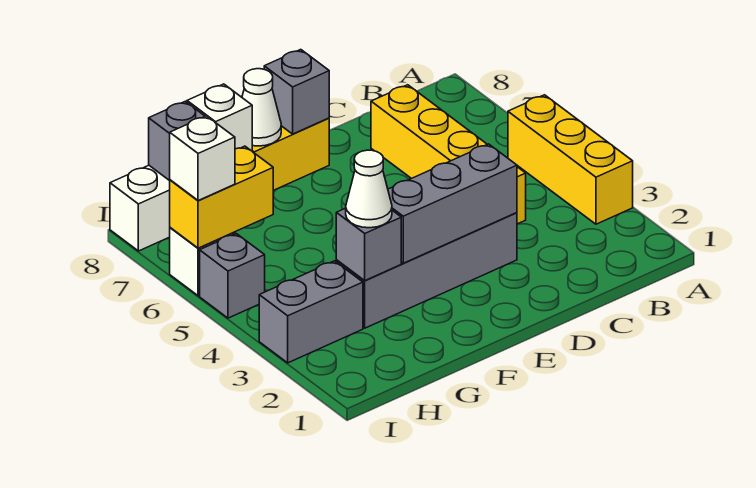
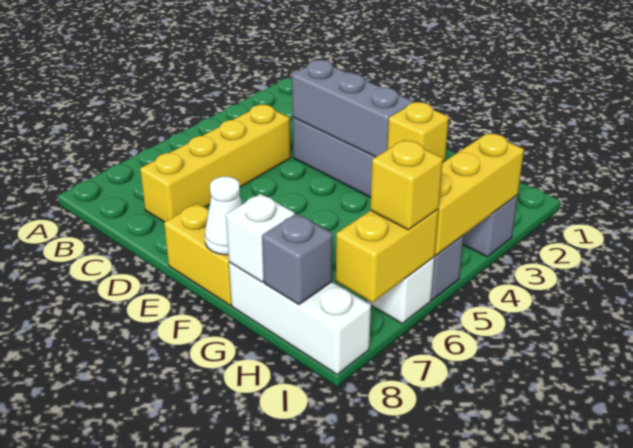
yellow brick A3:A5 level 1 -> yellow brick I3:I5 level 2
grey brick E8 level 2 -> none
grey brick G3 level 2 -> yellow brick G3 level 2
white cone G3 level 3 -> none
yellow brick H6:I6 level 2 -> yellow brick I6:I7 level 2
white brick I6 level 3 -> yellow brick I6 level 3

